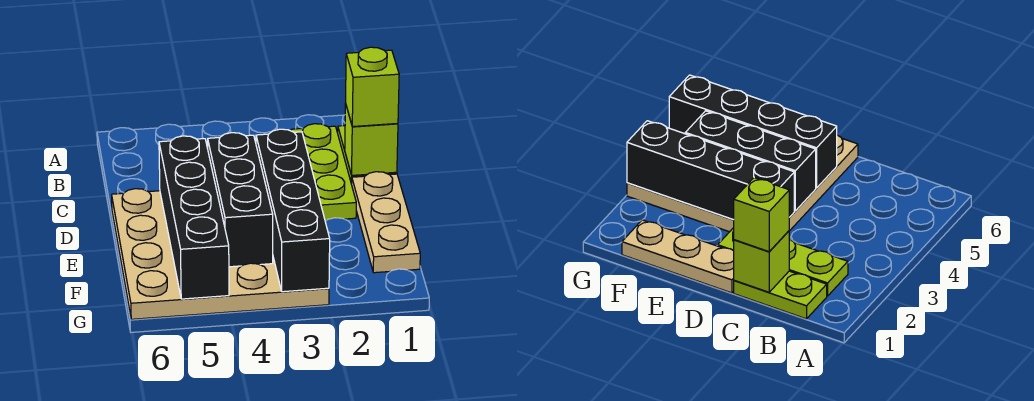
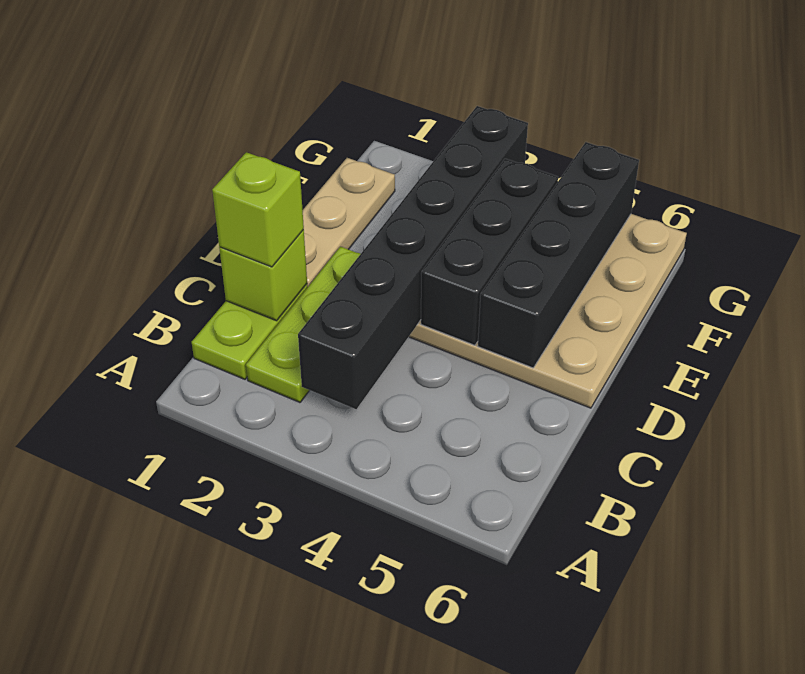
black brick D3:G3 level 2 -> black brick B3:G3 level 2

